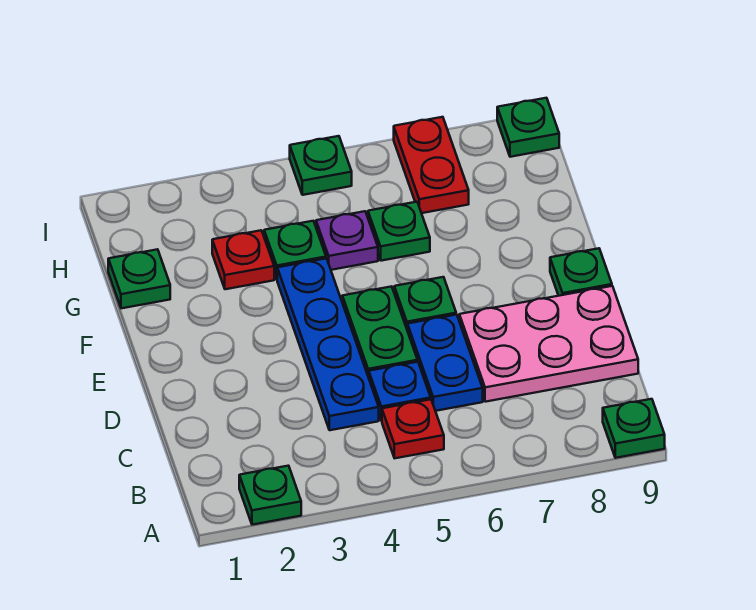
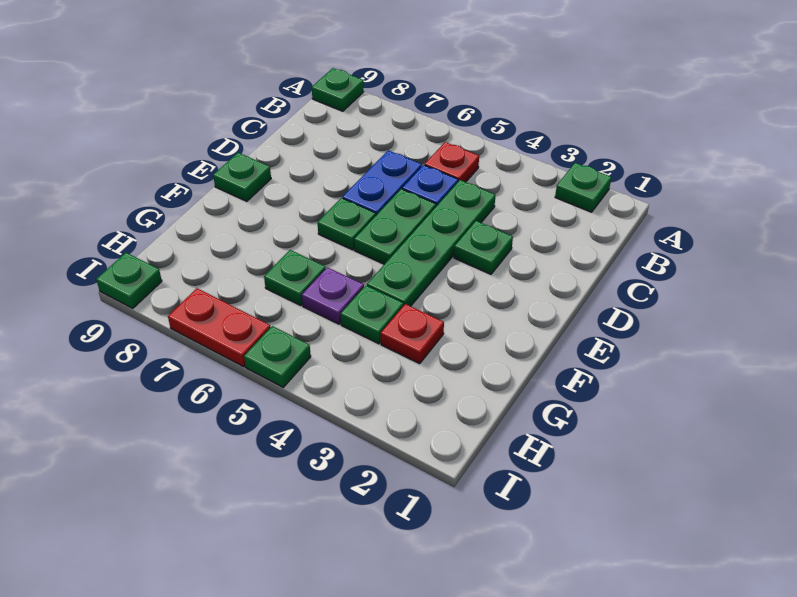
blue plate C4:F4 level 1 -> green plate C4:F4 level 1
pink plate C7:D9 level 1 -> none
green plate G1 level 1 -> green plate D3 level 1
red plate H7:I7 level 1 -> red plate I6:I7 level 1

